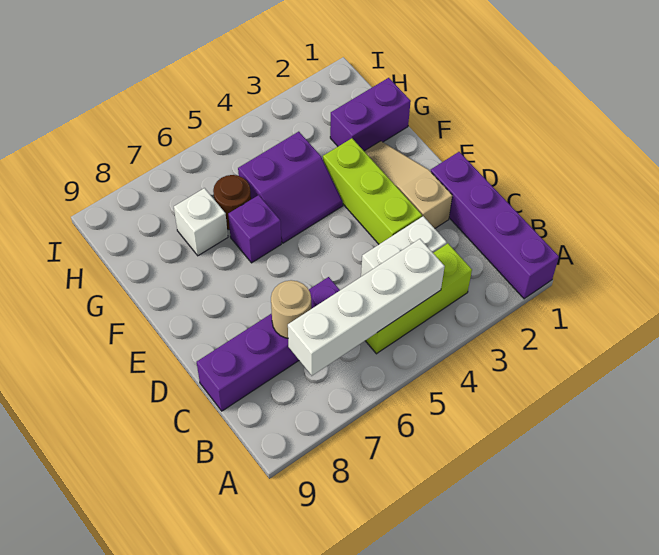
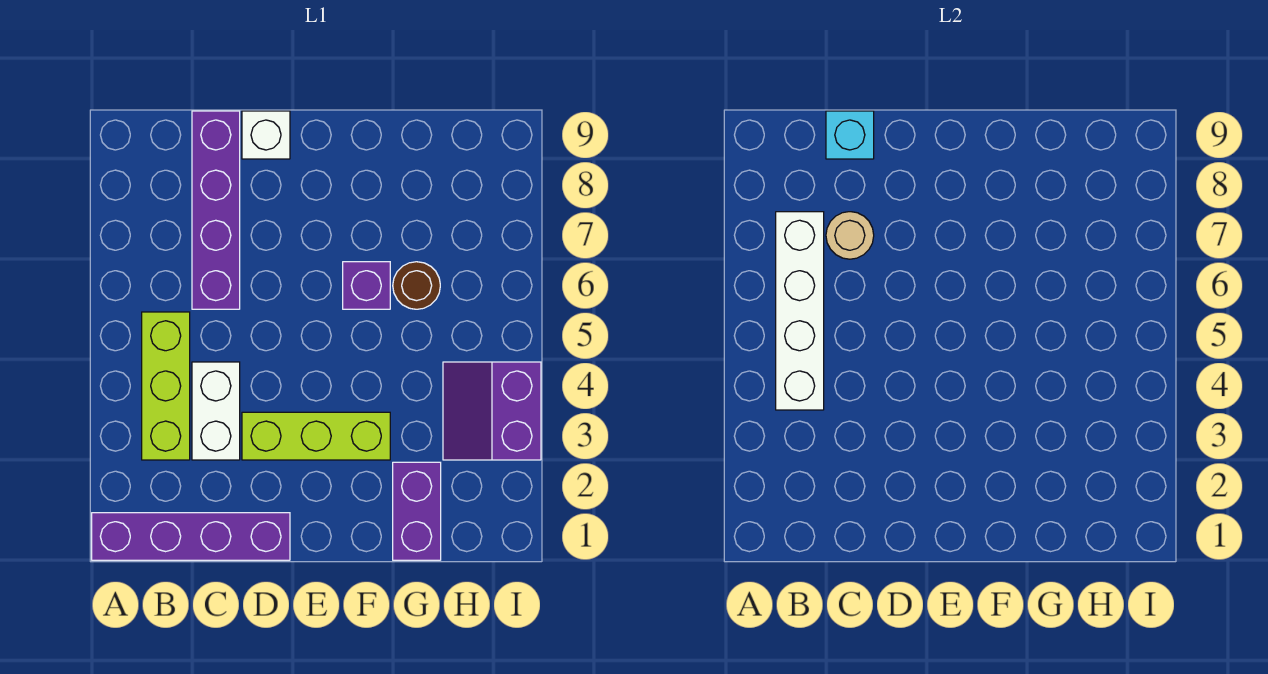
none -> cyan brick C9 level 2
tan slope D2:F2 level 1 top D -> none
purple slope F4:G5 level 1 top G -> purple slope H3:I4 level 1 top I
white brick G7 level 1 -> white brick D9 level 1

